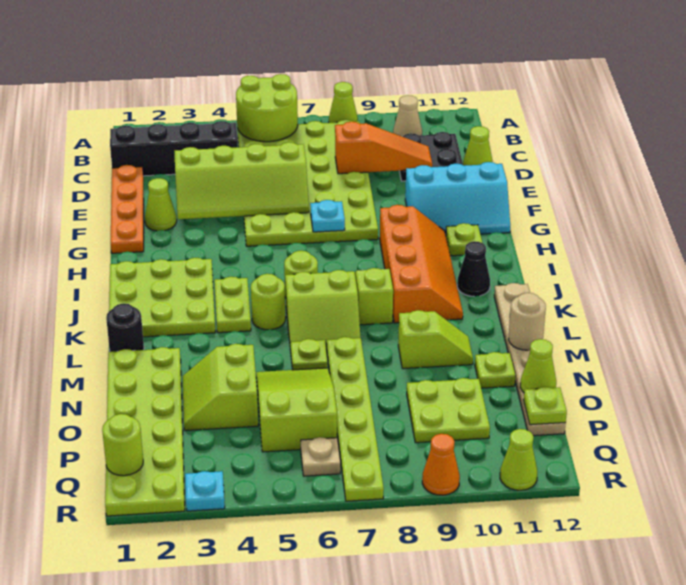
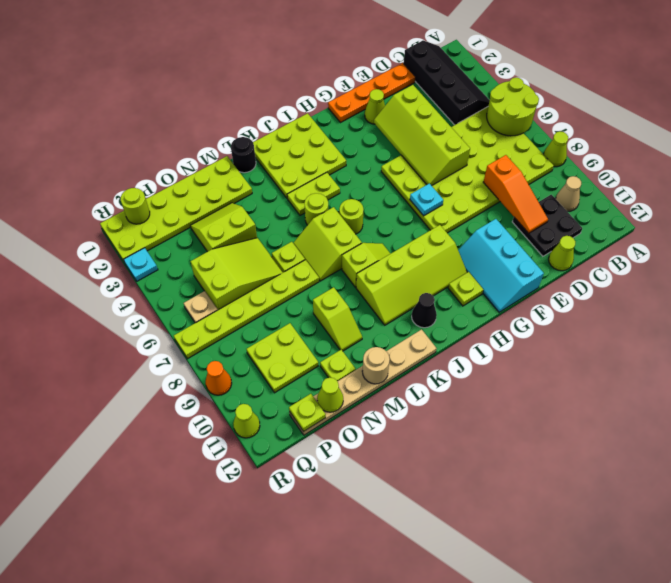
orange slope H9:K10 level 1 top 9 -> lime slope H9:K10 level 1 top 9

